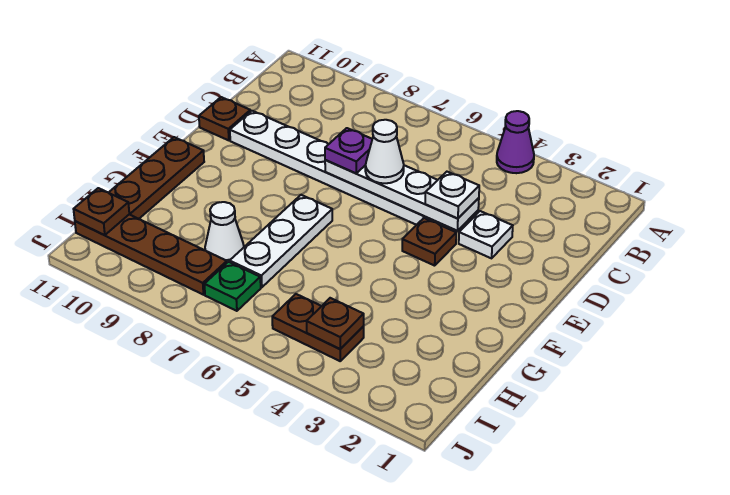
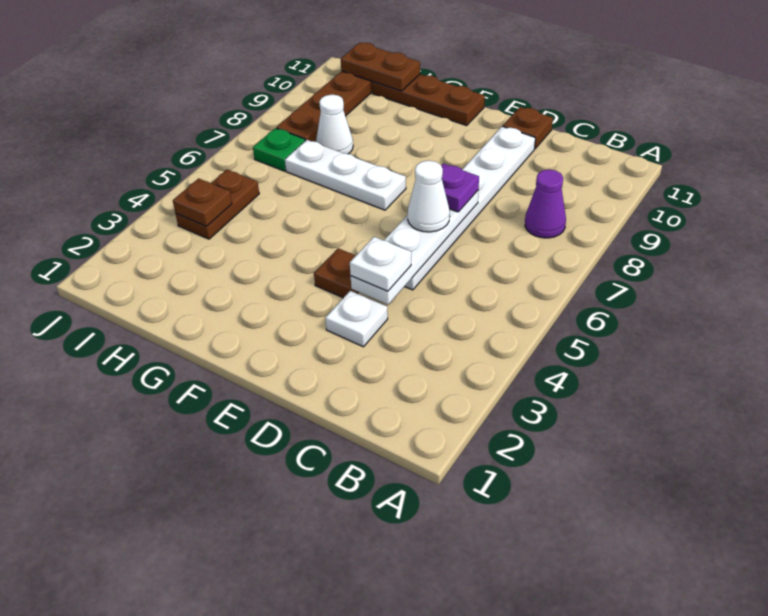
purple cone A4 level 1 -> purple cone B8 level 1
brown plate I11 level 2 -> brown plate H11:I11 level 2

